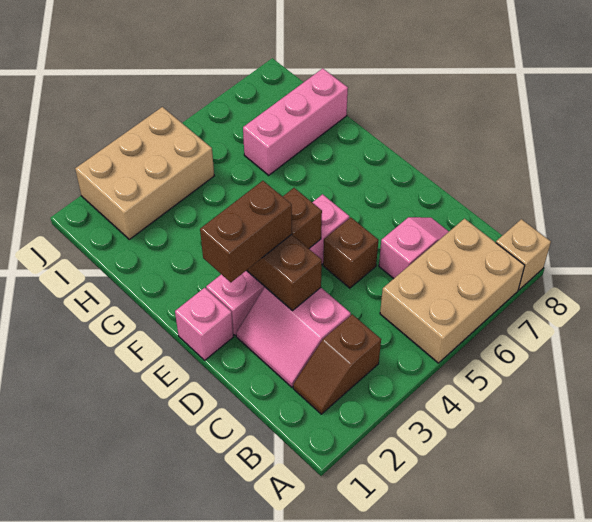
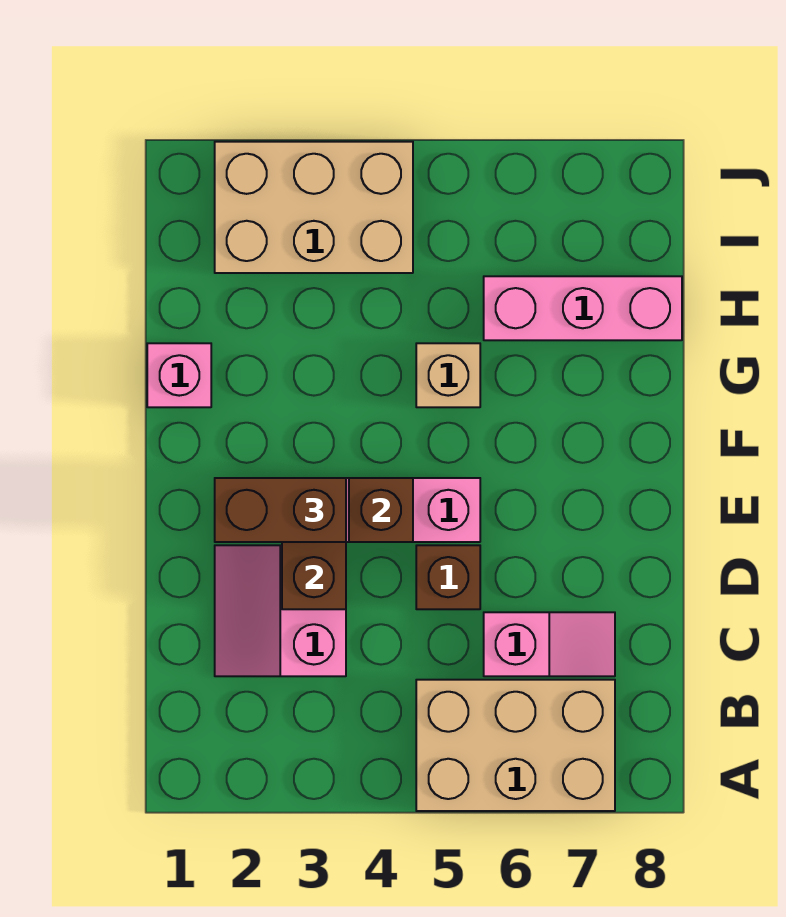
tan brick A8 level 1 -> tan brick G5 level 1
brown slope B2:B3 level 1 top 3 -> none
pink brick E1 level 1 -> pink brick G1 level 1

